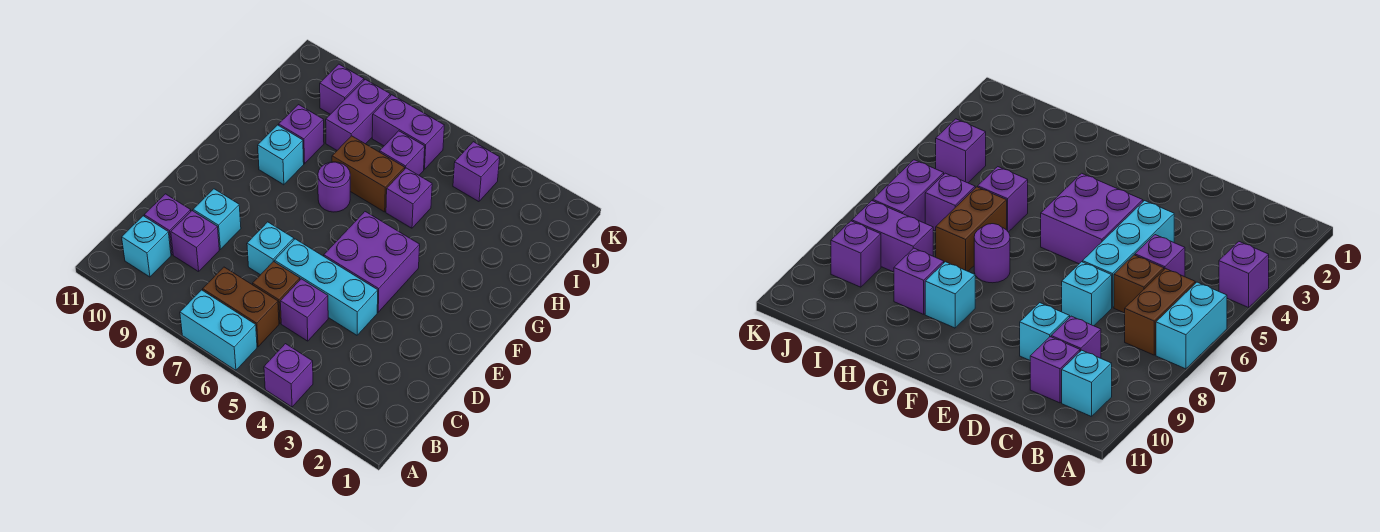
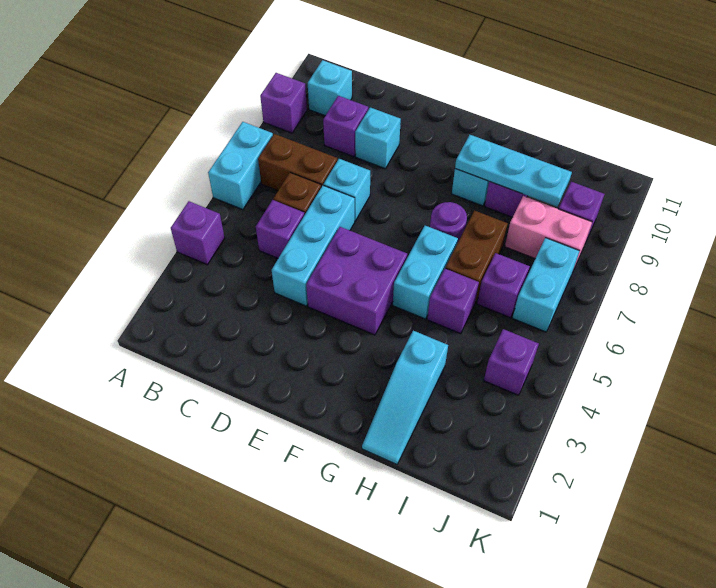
brown brick B6:B7 level 1 -> brown brick B7:C7 level 1
purple brick C10 level 1 -> purple brick A9 level 1
none -> cyan brick G5:G6 level 1
none -> cyan plate G9:I9 level 2
none -> cyan slope H1:H3 level 1 top 3
purple brick I8:J8 level 1 -> pink brick I8:J8 level 1
purple brick J6:J7 level 1 -> cyan brick J6:J7 level 1

